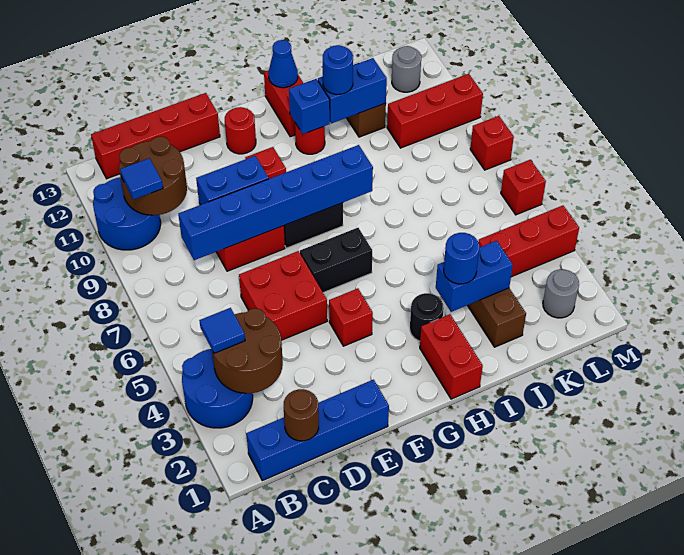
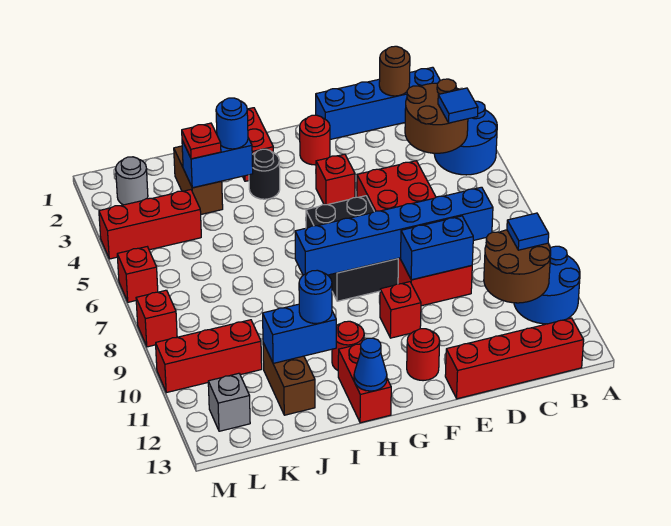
none -> red round brick F2 level 1
blue brick H11 level 2 -> none
none -> red plate J3 level 3
grey round brick L12 level 1 -> grey brick L12 level 1

